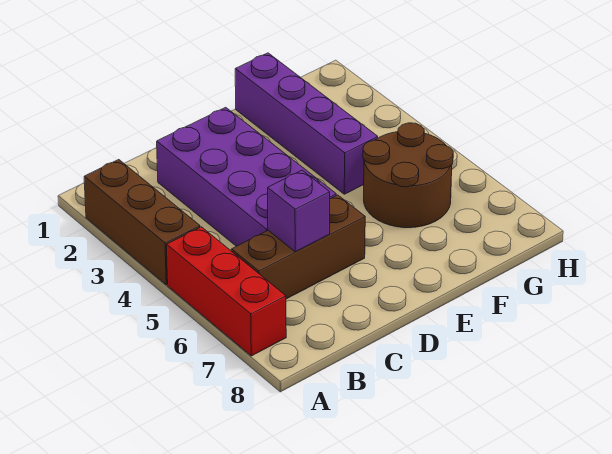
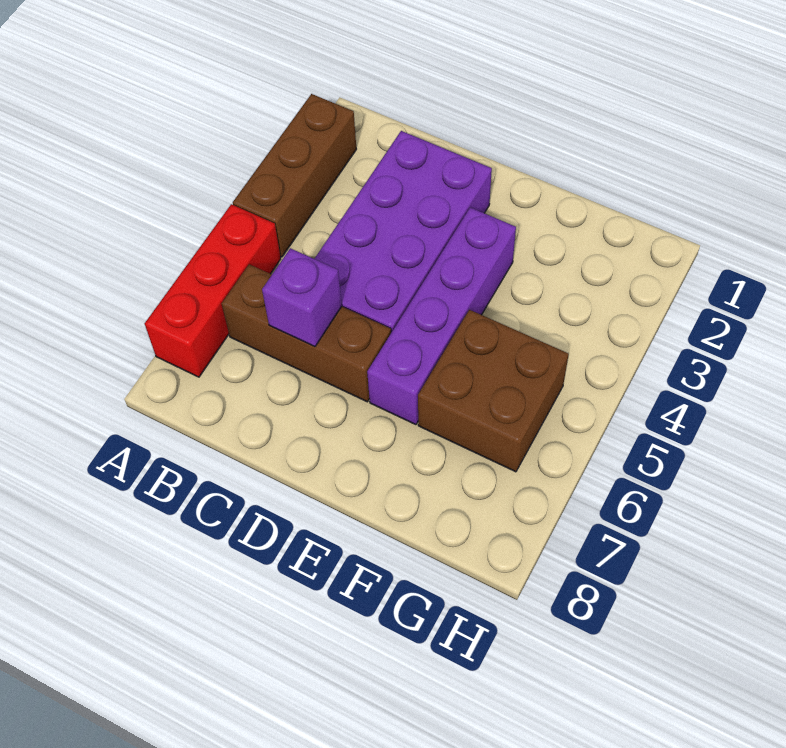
purple brick F1:F4 level 1 -> purple brick E3:E6 level 1
brown round brick F5:G6 level 1 -> brown brick F5:G6 level 1

